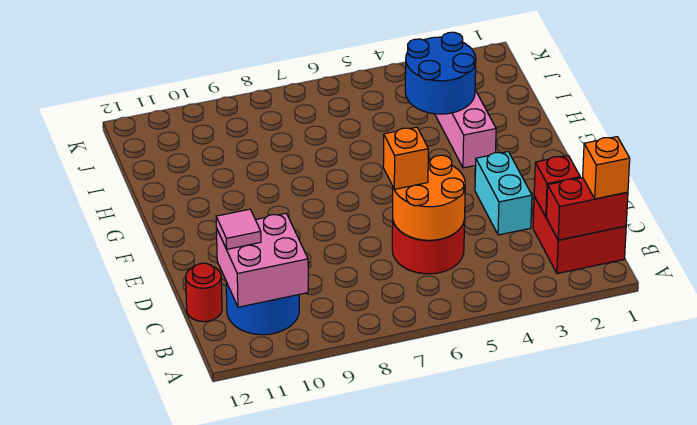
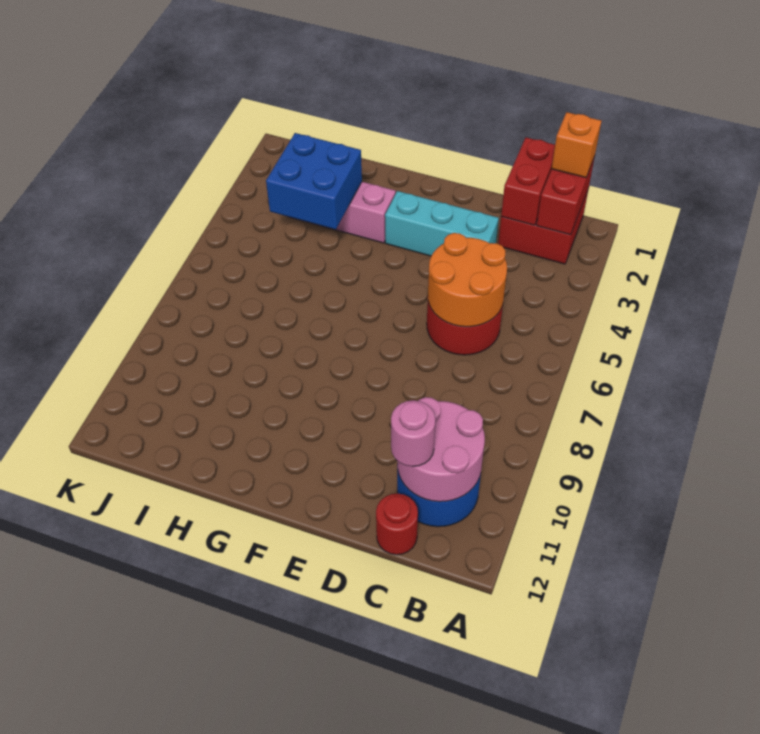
pink brick B10:C11 level 2 -> pink round brick B10:C11 level 2
red brick C2 level 2 -> red brick C1:C2 level 2
pink tile C11 level 3 -> pink round brick C11 level 3
cyan brick D3:E3 level 1 -> cyan brick D3:F3 level 1
orange brick D6 level 3 -> none
blue round brick H3:I4 level 2 -> blue brick H3:I4 level 2

